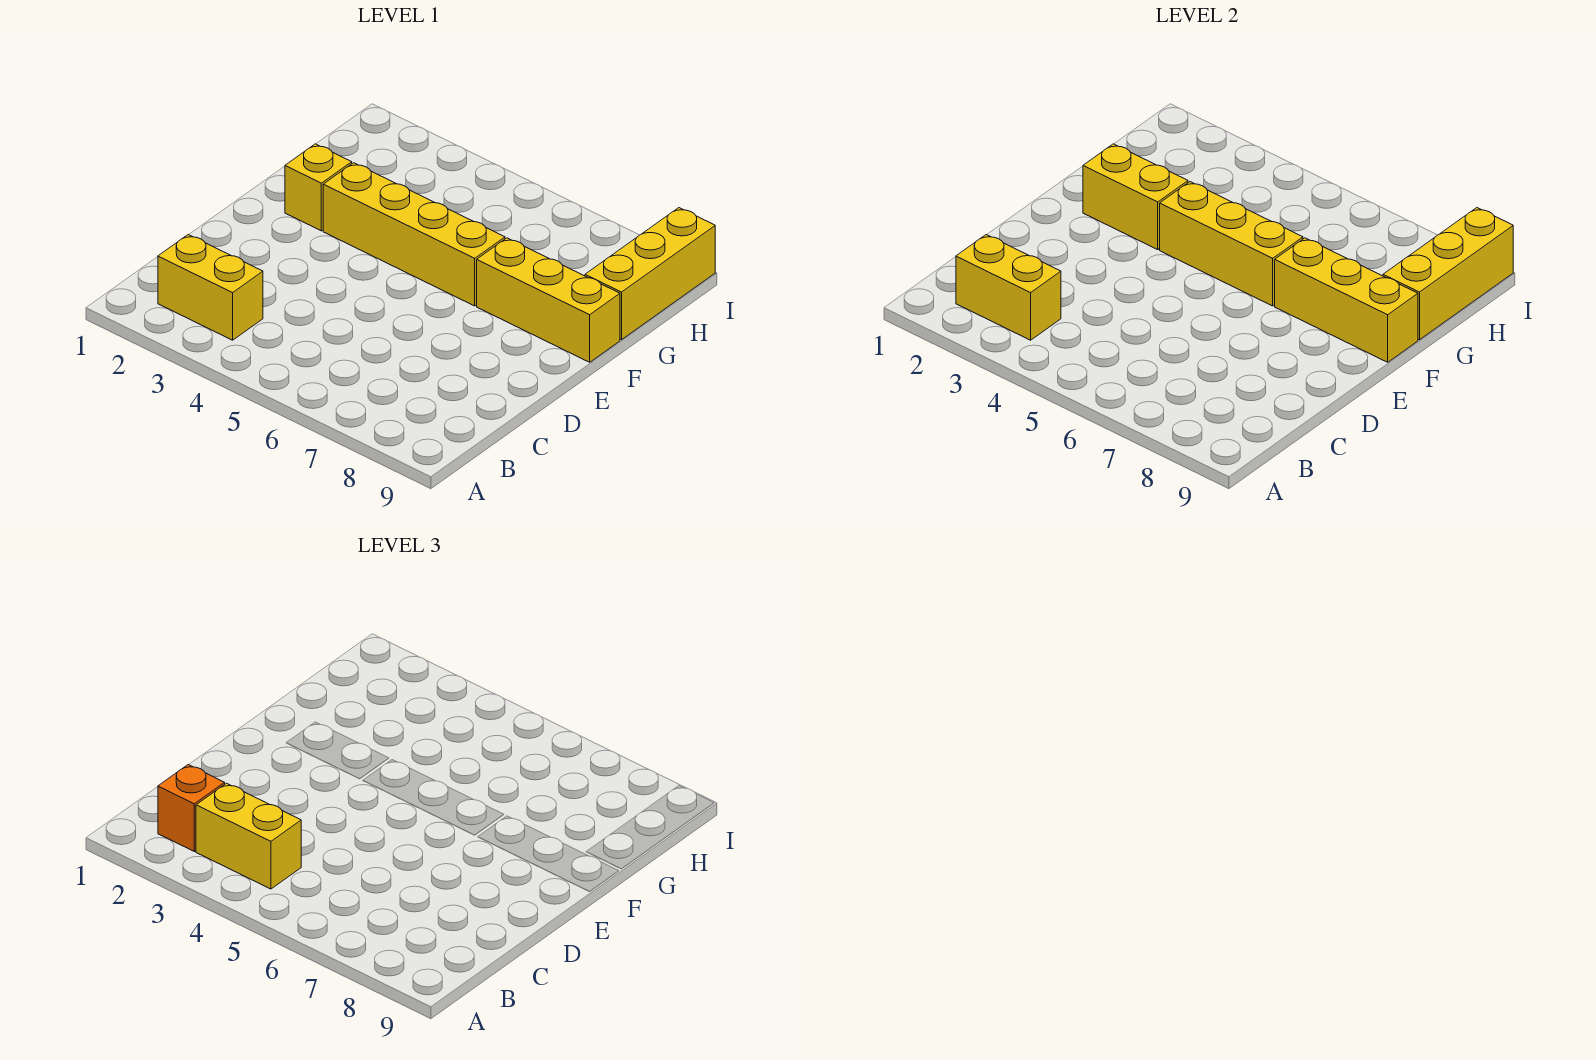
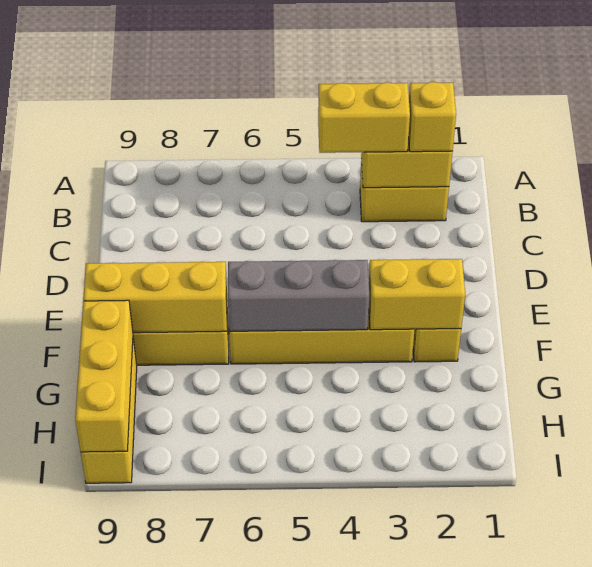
orange brick B2 level 3 -> yellow brick B2 level 3
yellow brick F4:F6 level 2 -> grey brick F4:F6 level 2

